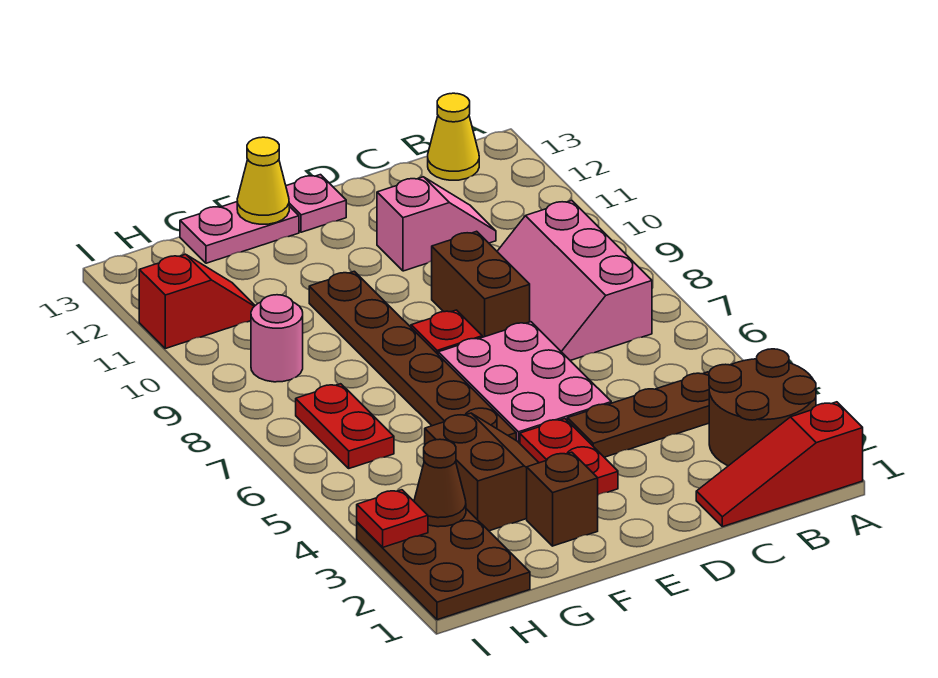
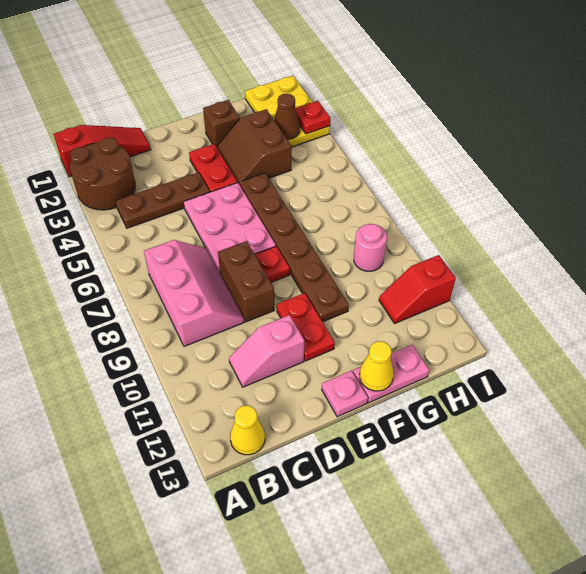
brown plate H1:I3 level 1 -> yellow plate H1:I3 level 1
red plate H6:H7 level 1 -> red plate E10:E11 level 1

